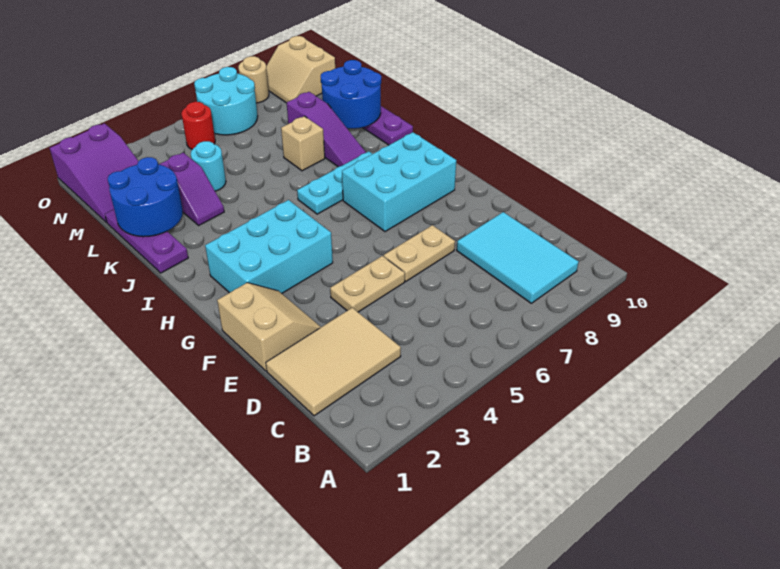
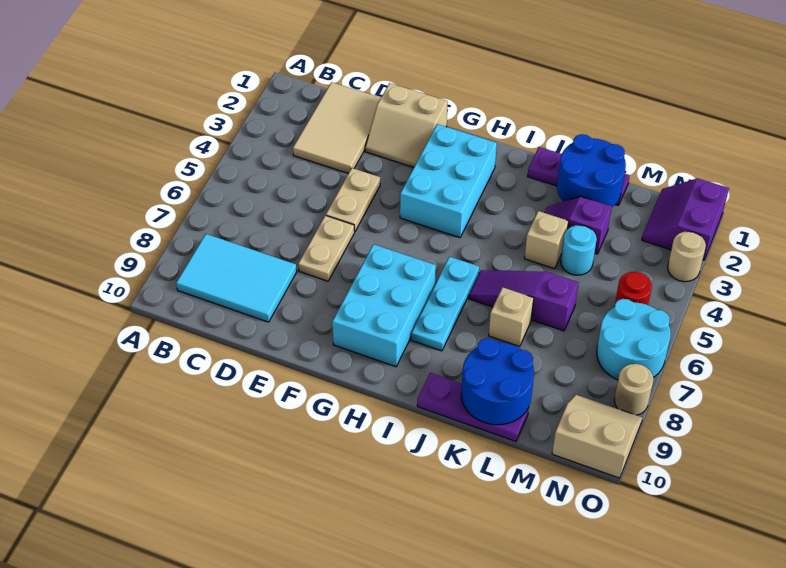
purple slope J8:L8 level 1 top L -> purple slope J6:L6 level 1 top L
none -> tan brick K4 level 1
purple slope M1:O2 level 1 top O -> purple slope N1:O2 level 1 top O
none -> tan round brick O3 level 1

